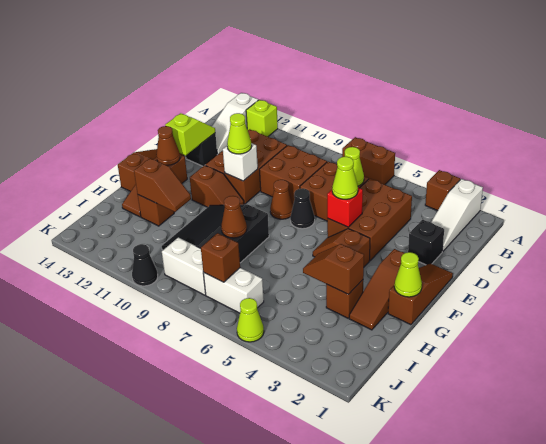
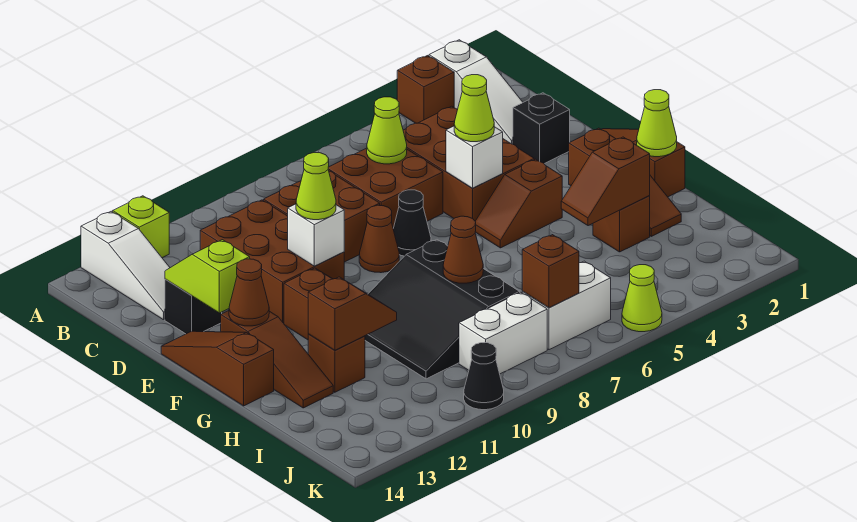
brown brick A6:A7 level 1 -> none
red brick E5 level 2 -> white brick E5 level 2

